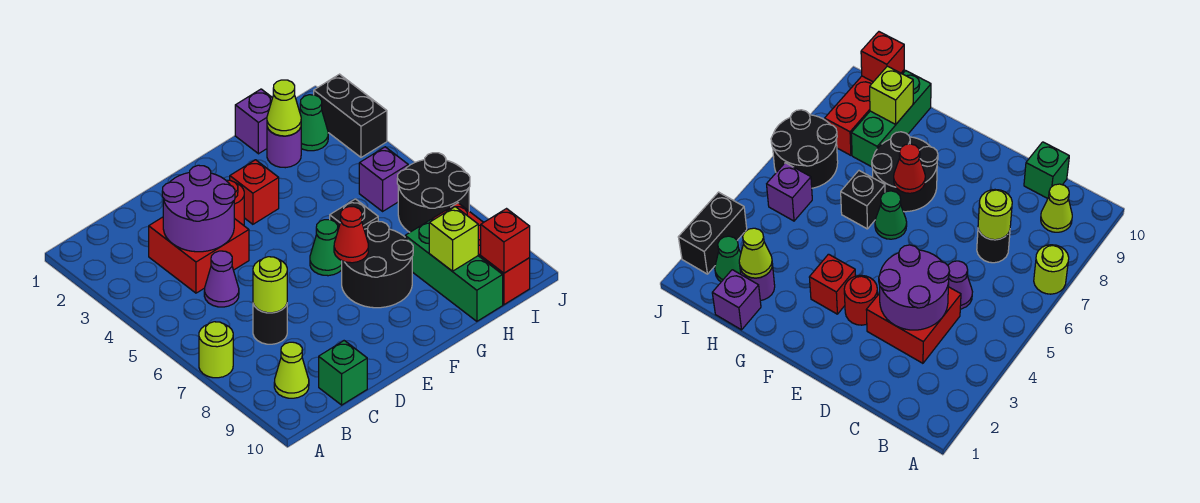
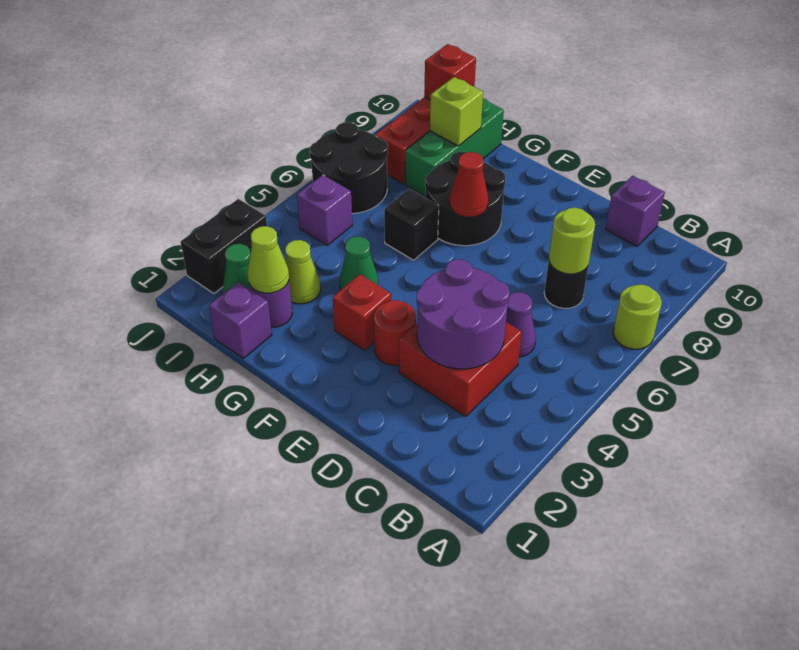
lime cone B9 level 1 -> lime cone H3 level 1
green brick C10 level 1 -> purple brick C10 level 1
green cone F6 level 1 -> green cone G4 level 1

